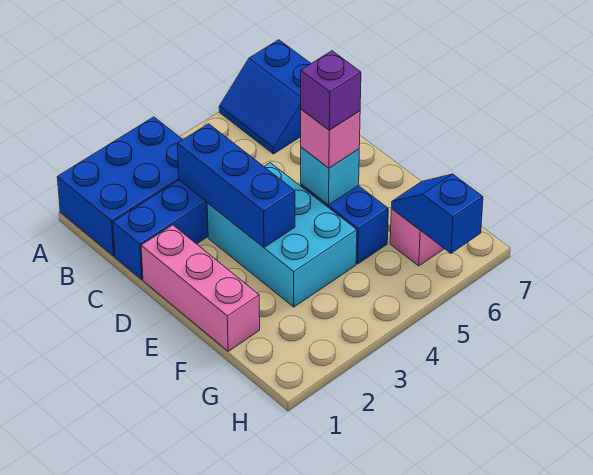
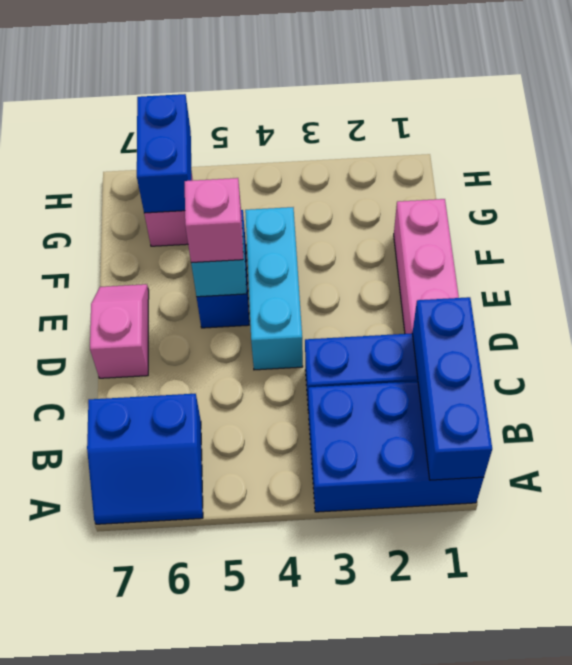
blue slope A6:B7 level 1 top 7 -> blue slope A6:B7 level 1 top B
blue brick C3:E3 level 2 -> blue brick A1:C1 level 2
cyan brick D3:F4 level 1 -> cyan brick D4:F4 level 1
none -> pink slope D7:E7 level 1 top D
purple brick E5 level 4 -> none
blue slope G6:H6 level 2 top H -> blue brick G6:H6 level 2

